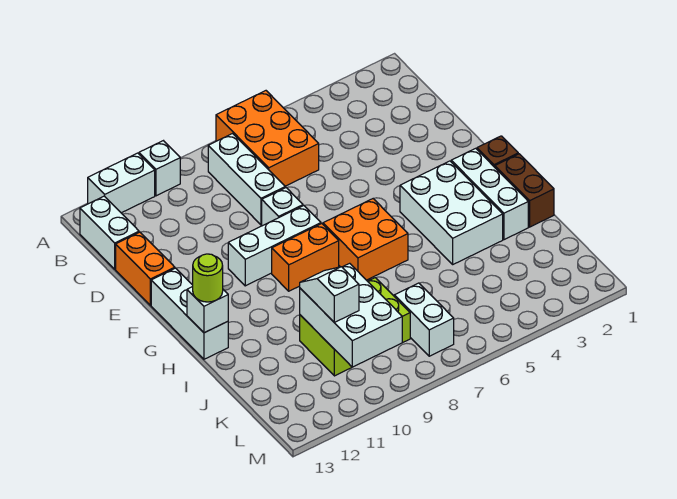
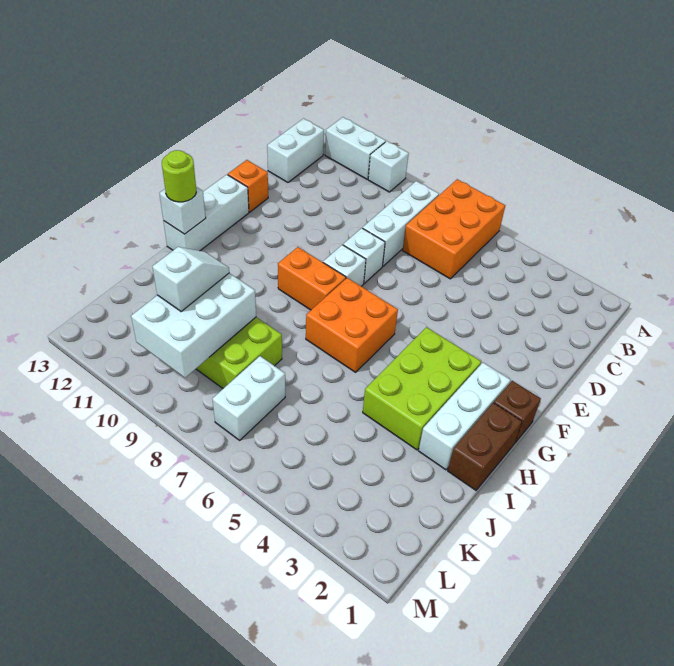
orange brick D13:E13 level 1 -> orange brick E13 level 1
white brick F8:F10 level 1 -> white brick F8 level 1
white brick G3:I4 level 1 -> lime brick G3:I4 level 1

